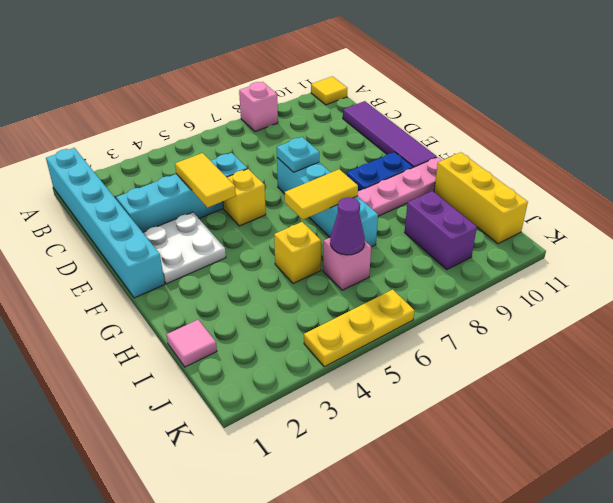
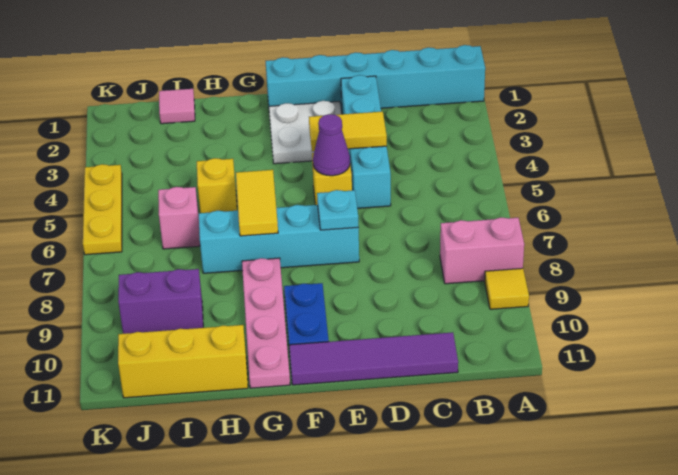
pink brick A8 level 1 -> pink brick A8:B8 level 1
yellow tile A11 level 1 -> yellow tile A9 level 1
purple cone I6 level 2 -> purple cone E5 level 2

